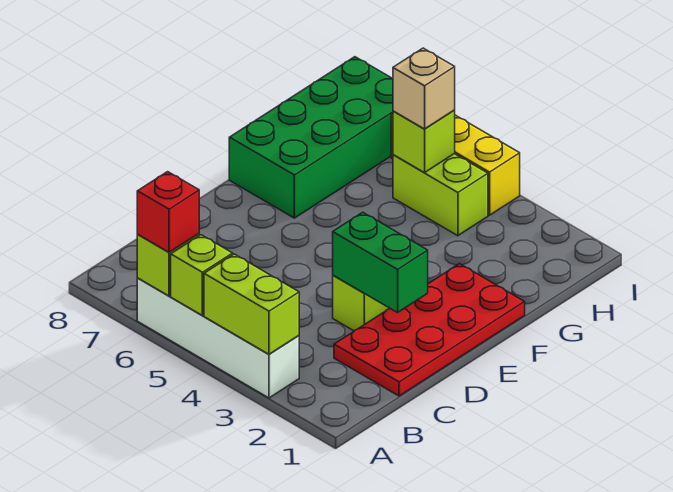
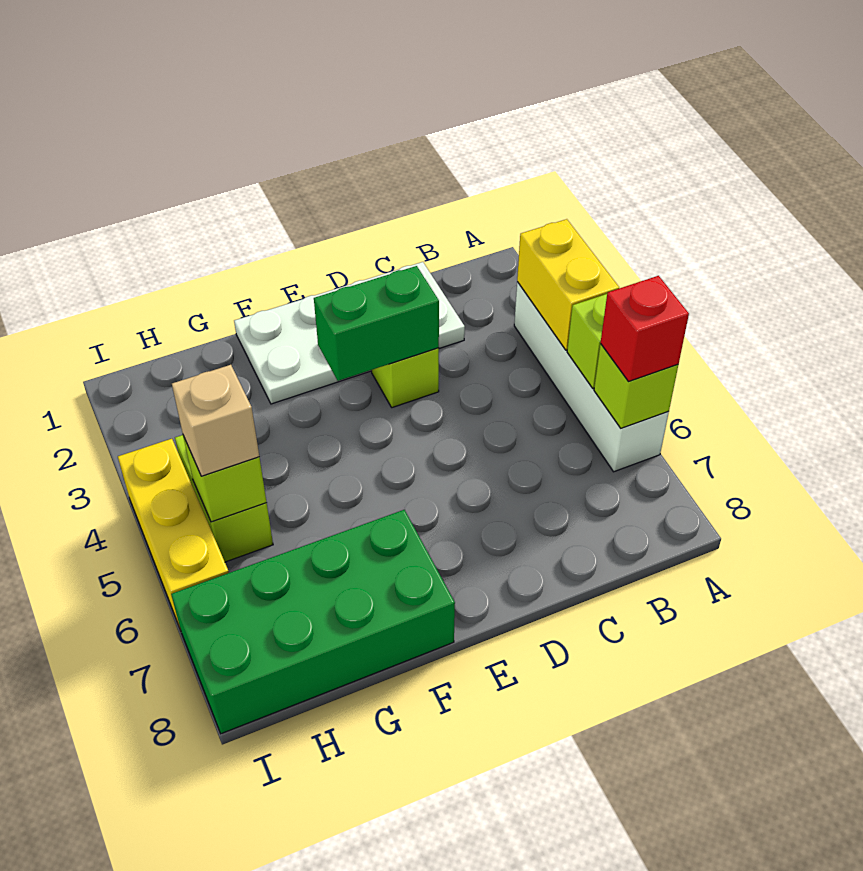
lime brick A3:A4 level 2 -> yellow brick A3:A4 level 2
red plate C1:F2 level 1 -> white plate C1:F2 level 1
green brick D2:D3 level 2 -> green brick D3:E3 level 2

